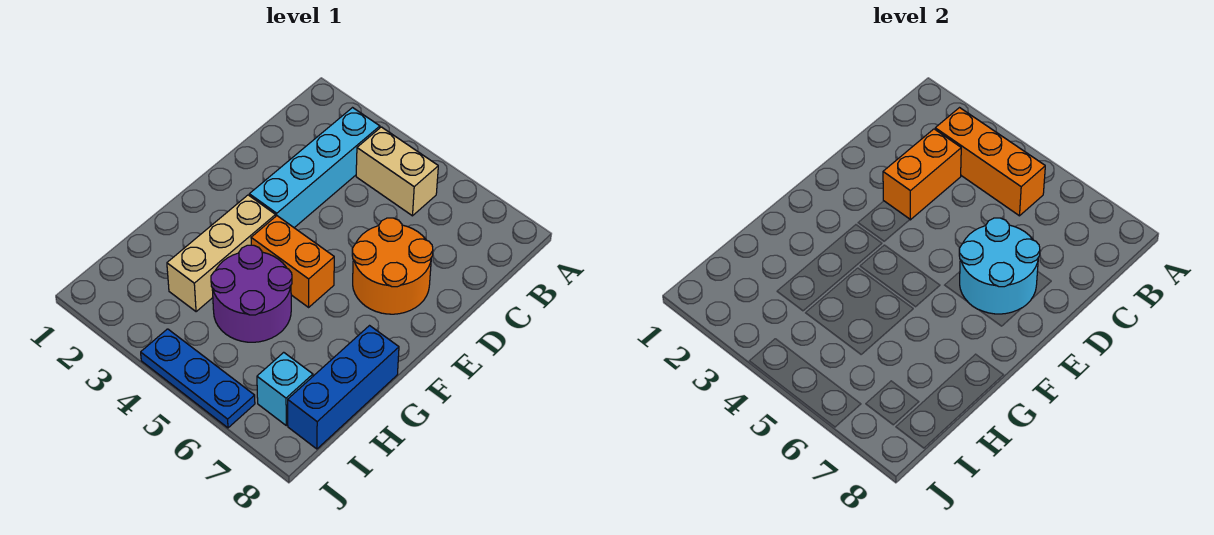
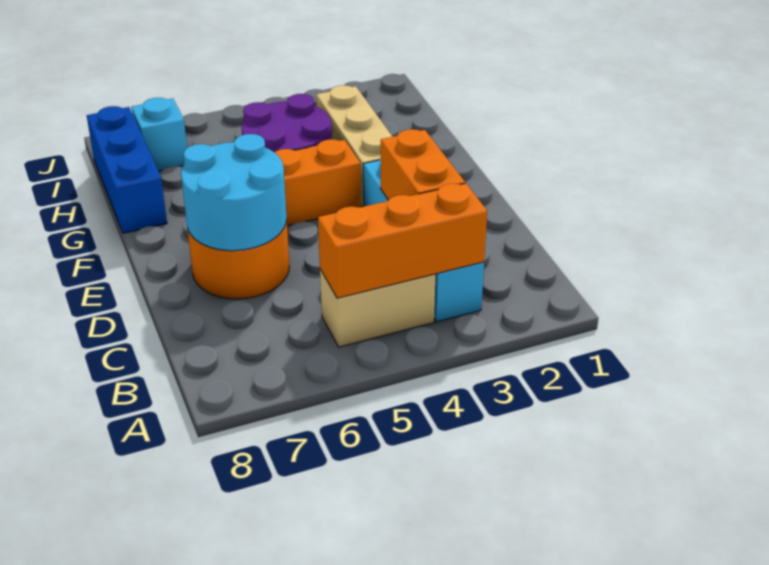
blue plate J4:J6 level 1 -> none

